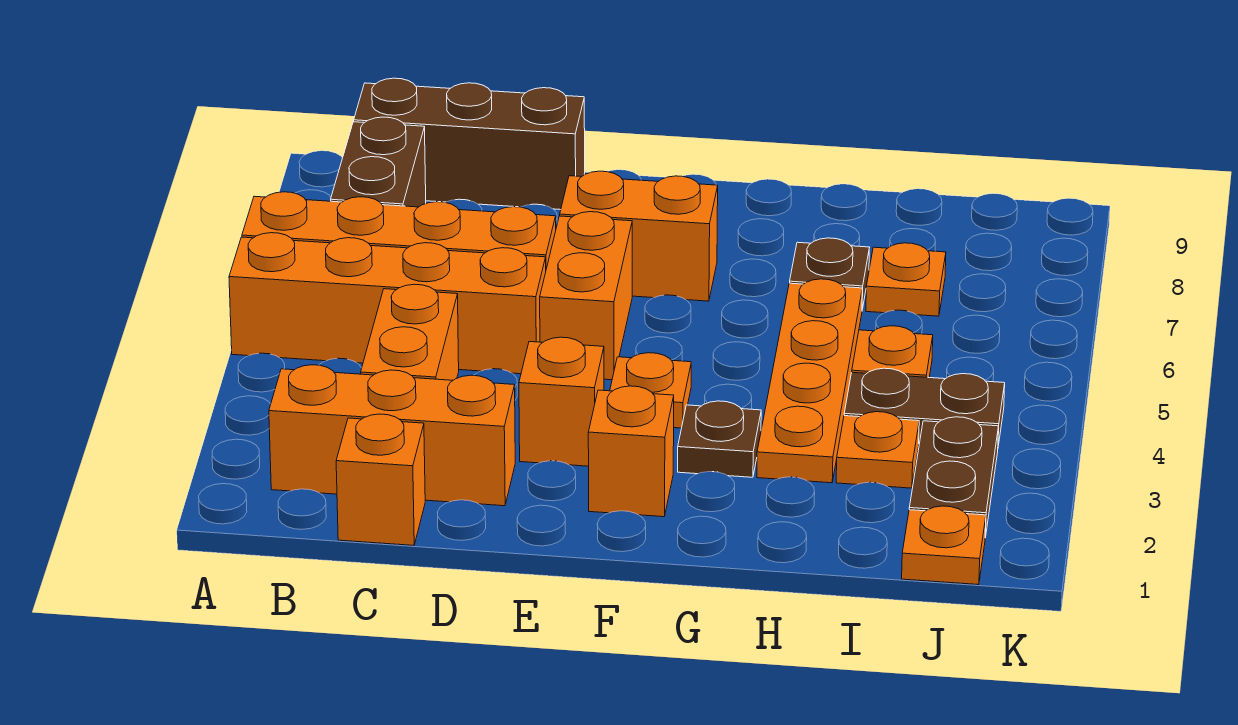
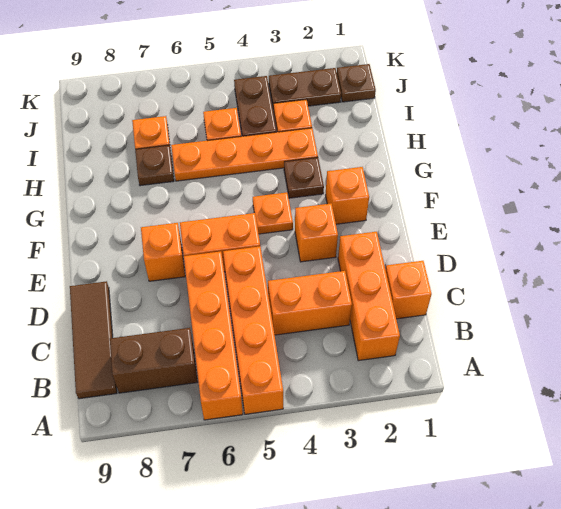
brown brick B9:D9 level 1 -> brown tile B9:D9 level 1
orange brick E7:F7 level 1 -> orange brick E7 level 1
orange plate J1 level 1 -> brown plate J1 level 1

